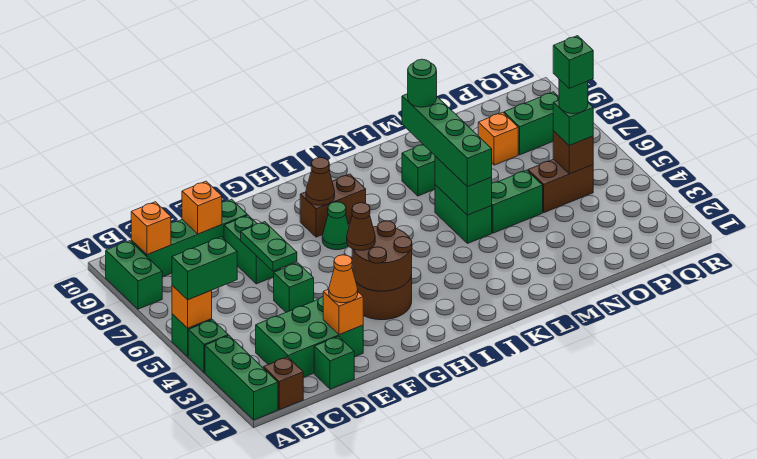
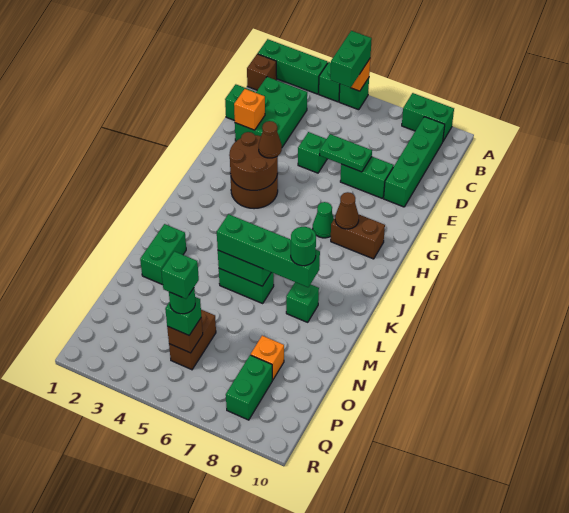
orange brick B9 level 2 -> none
orange brick D9 level 2 -> none
orange cone E2 level 3 -> none
brown brick H8:I8 level 1 -> brown brick H8:H9 level 1
green brick M5:N5 level 1 -> green brick L2:M2 level 1

